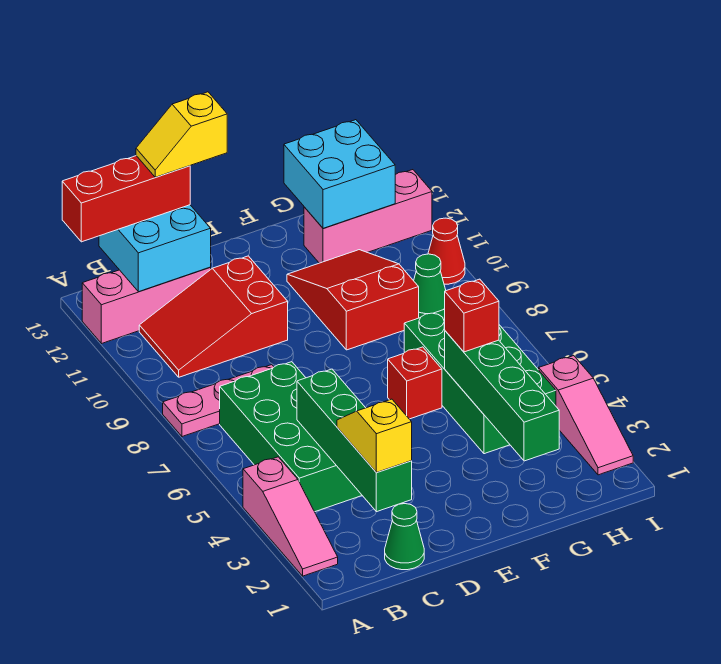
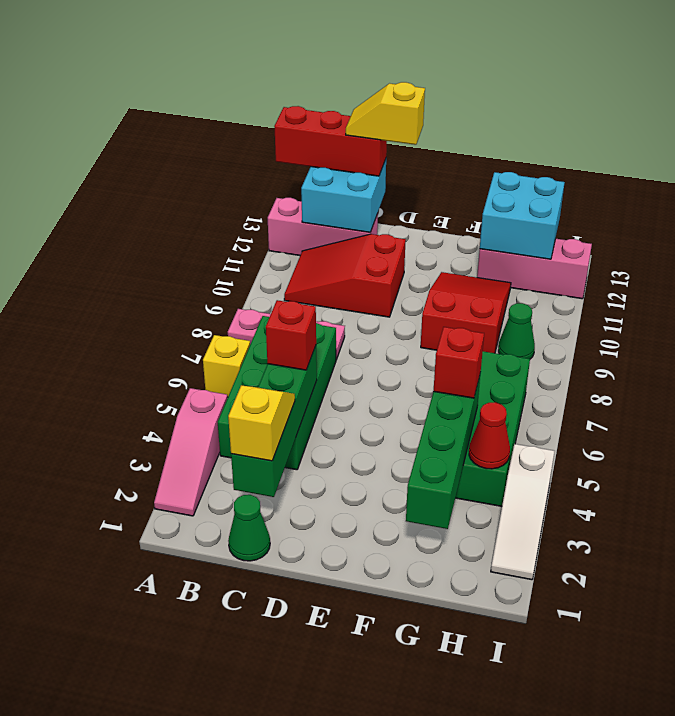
none -> yellow brick A6 level 1
red brick F6 level 1 -> red brick C5 level 3
pink slope I2:I4 level 1 top 4 -> white slope I2:I4 level 1 top 4
red cone I10 level 1 -> red cone H4 level 2

